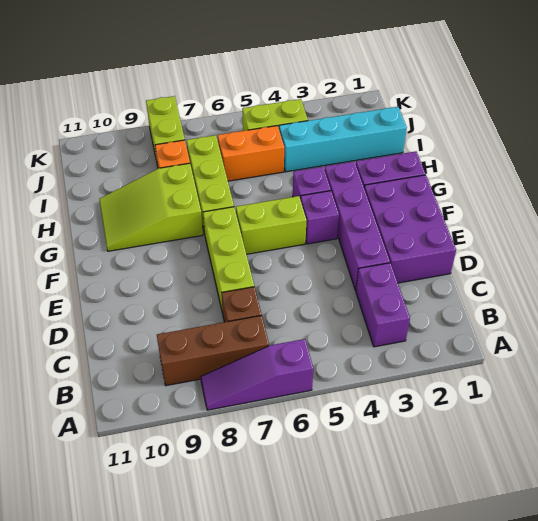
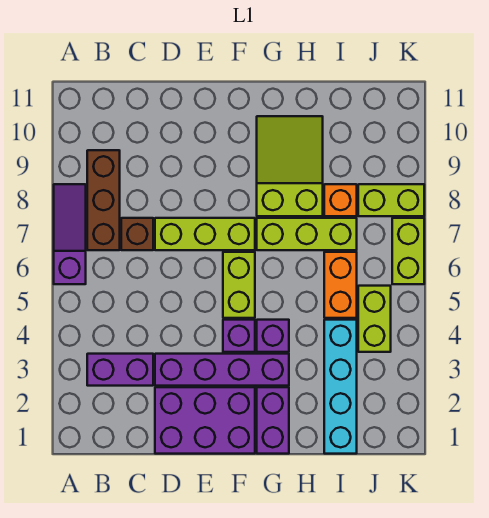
none -> lime brick K6:K7 level 1

